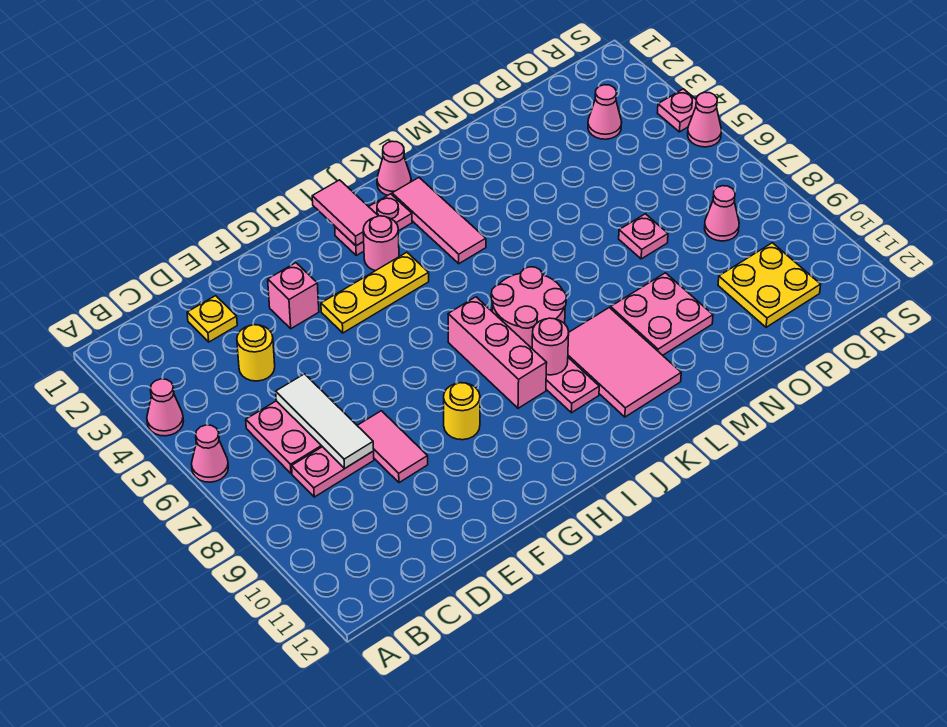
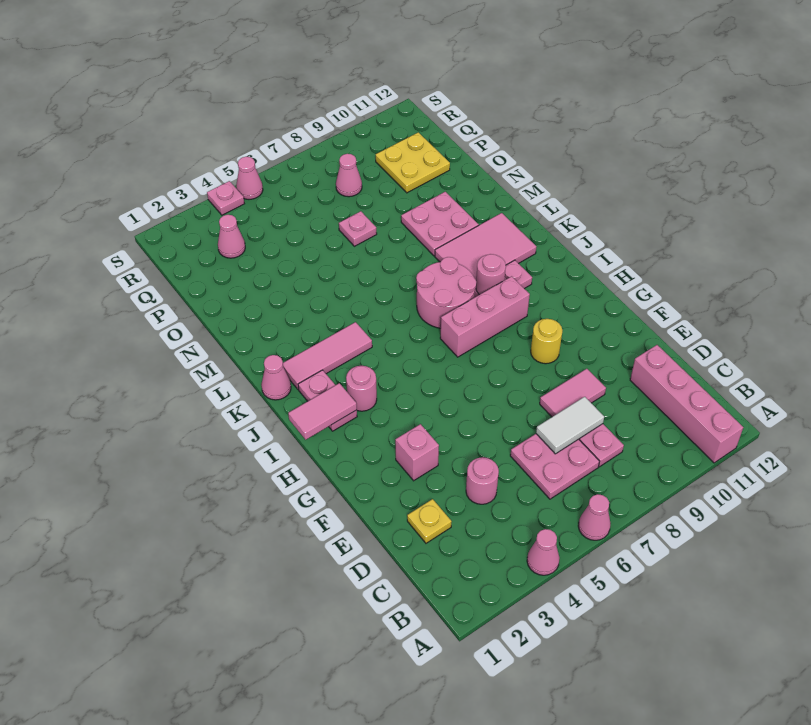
none -> pink brick A11:D11 level 1
yellow round brick D4 level 1 -> pink round brick D4 level 1
white tile D6:D8 level 2 -> white tile D7:D8 level 2
yellow plate G4:I4 level 1 -> none

